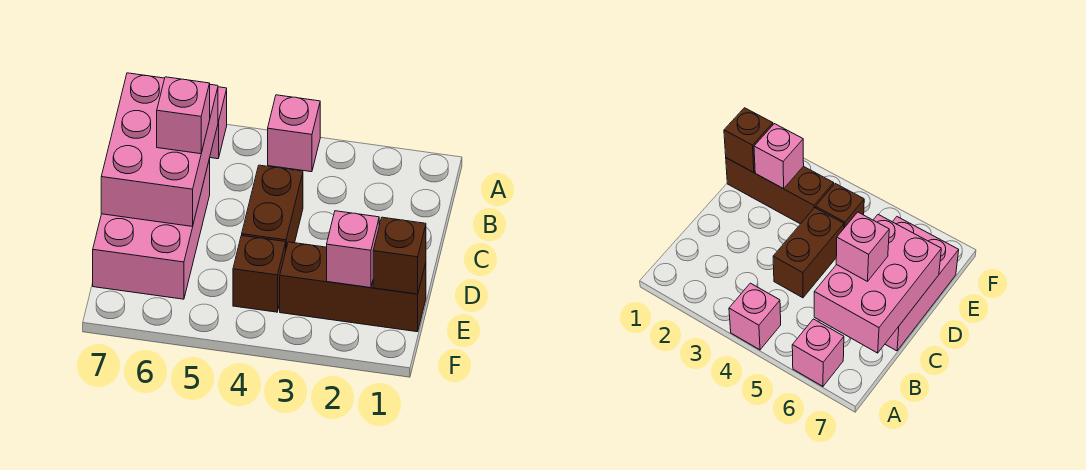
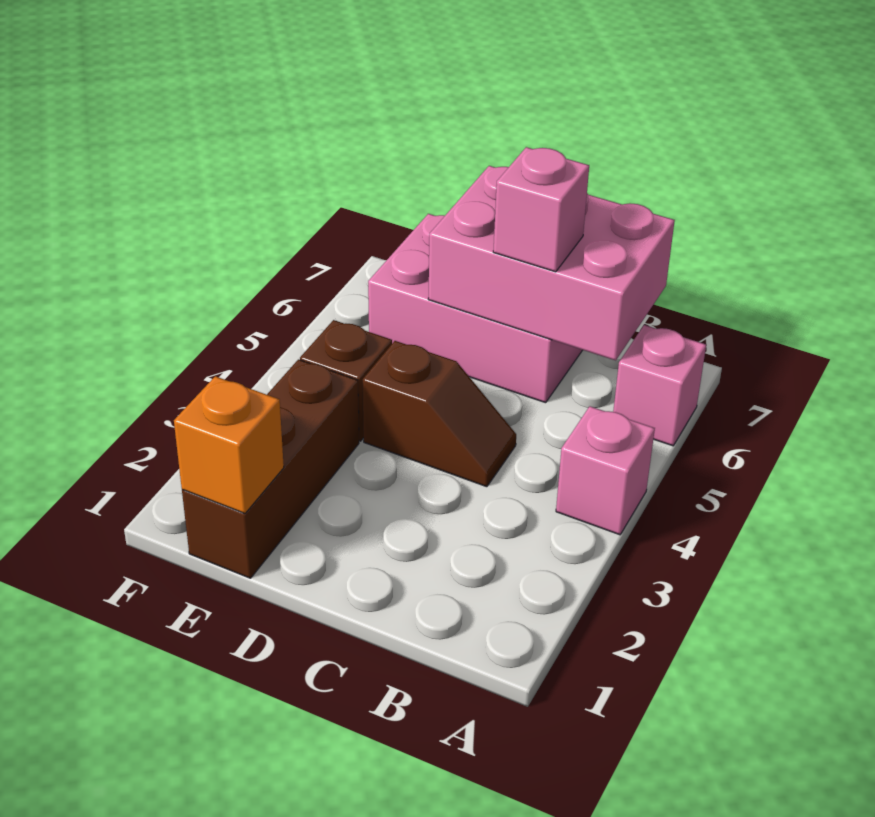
brown brick C4:D4 level 1 -> brown slope C4:D4 level 1 top D
brown brick E1 level 2 -> orange brick E1 level 2
pink brick E2 level 2 -> none

